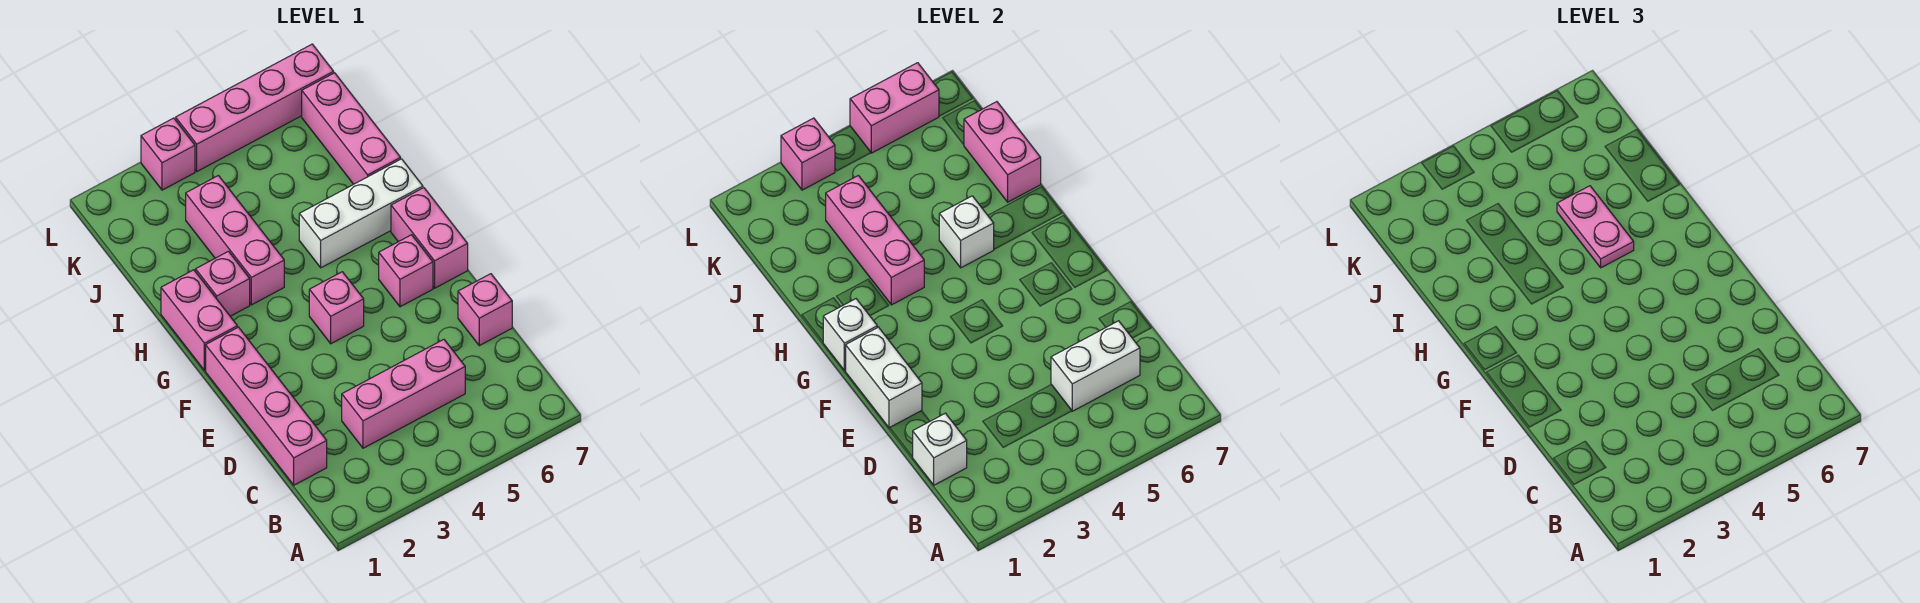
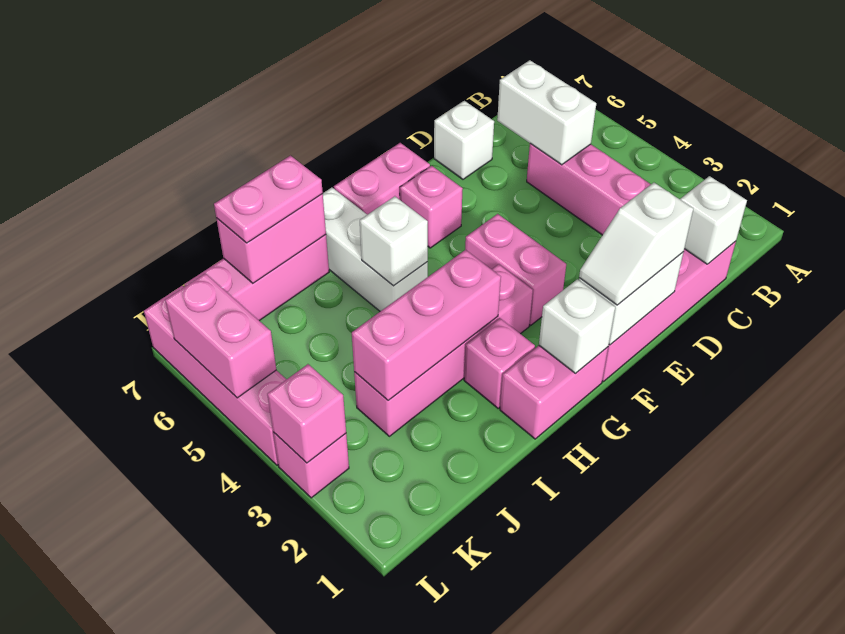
pink brick D7 level 1 -> white brick D7 level 1
none -> white slope E1:F1 level 3 top E
pink brick F4 level 1 -> pink brick F3:F4 level 1
pink brick H3:J3 level 1 -> pink brick G3:J3 level 1
pink plate H5:I5 level 3 -> pink plate I7:J7 level 3

